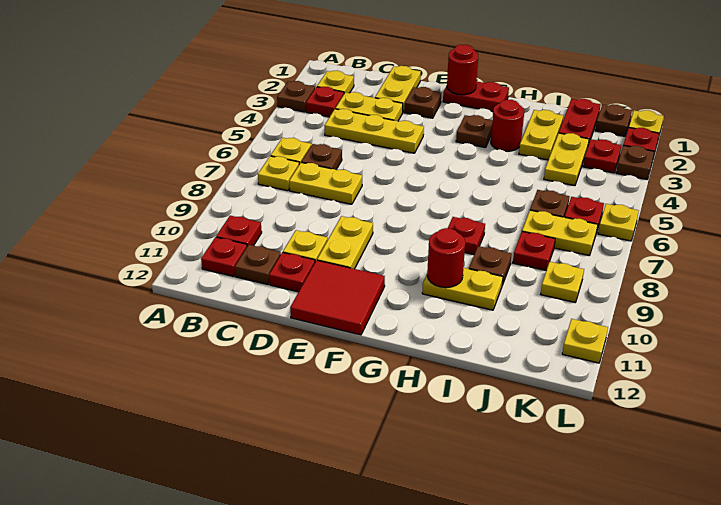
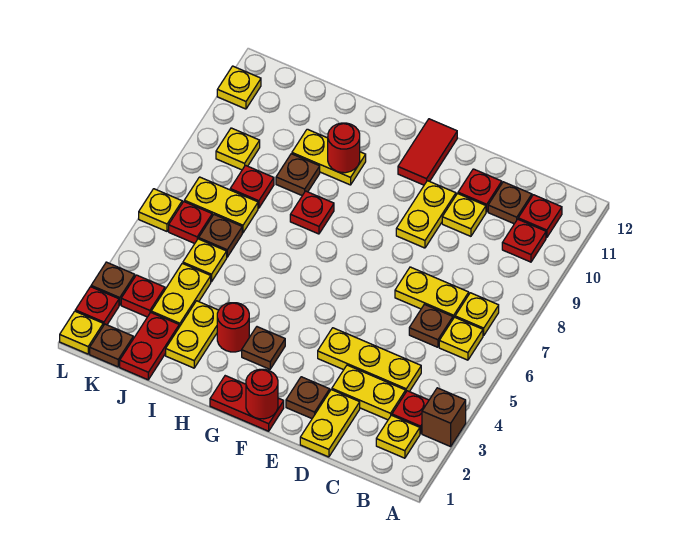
brown plate A3 level 1 -> brown brick A3 level 1
red tile E11:F12 level 1 -> red tile F11:F12 level 1
none -> yellow plate J5 level 1

